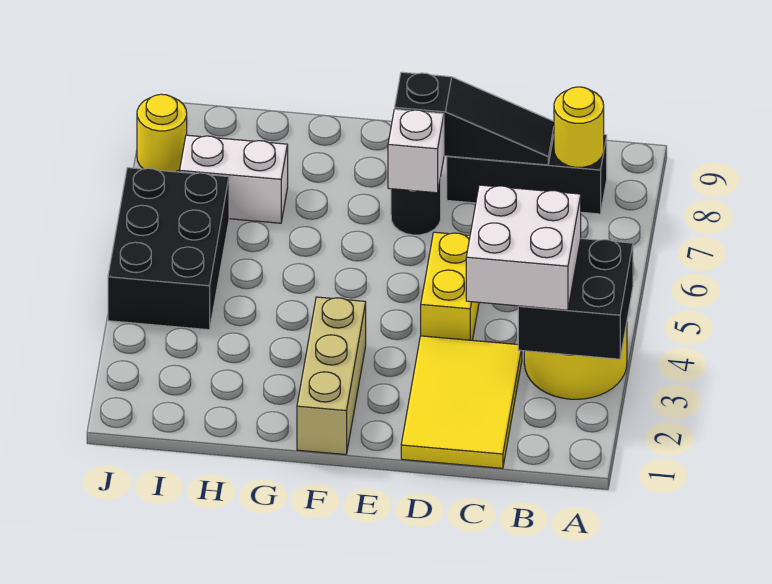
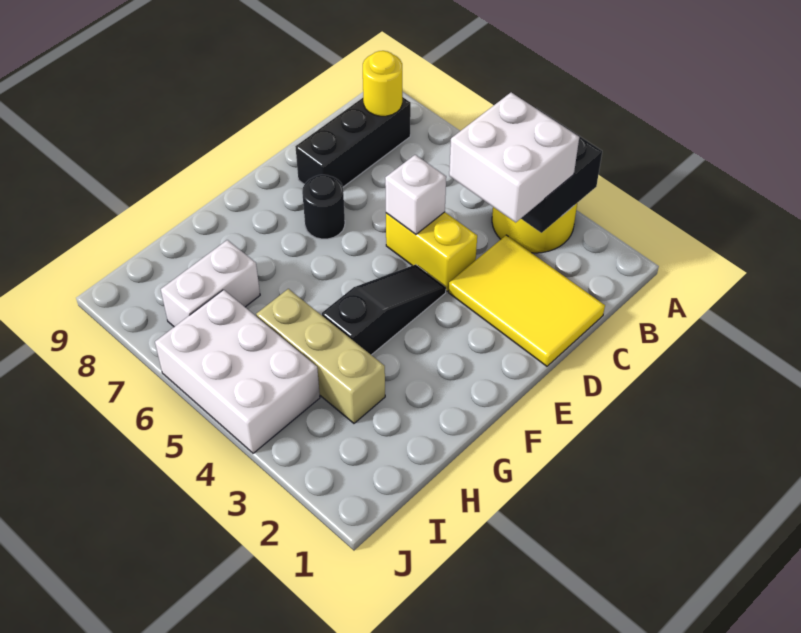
black slope C8:E8 level 2 top E -> black slope E4:G4 level 1 top G
white brick E7 level 2 -> white brick D5 level 2
tan brick F1:F3 level 1 -> tan brick H3:H5 level 1
black brick I4:J6 level 1 -> white brick I4:J6 level 1
yellow round brick J8 level 1 -> none

